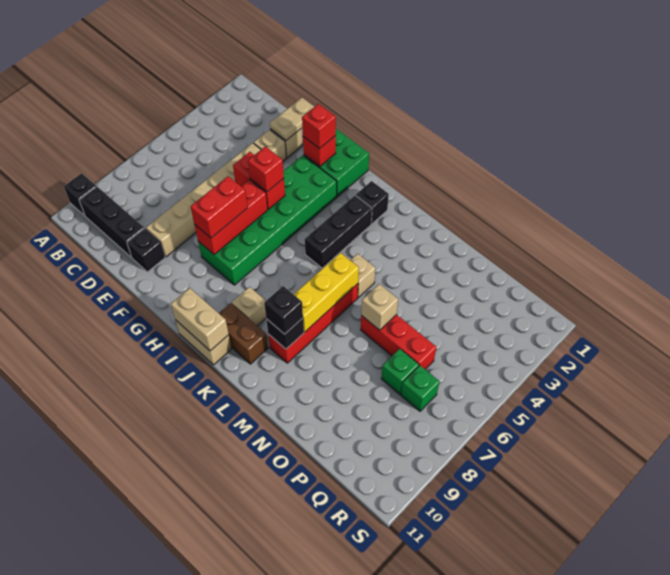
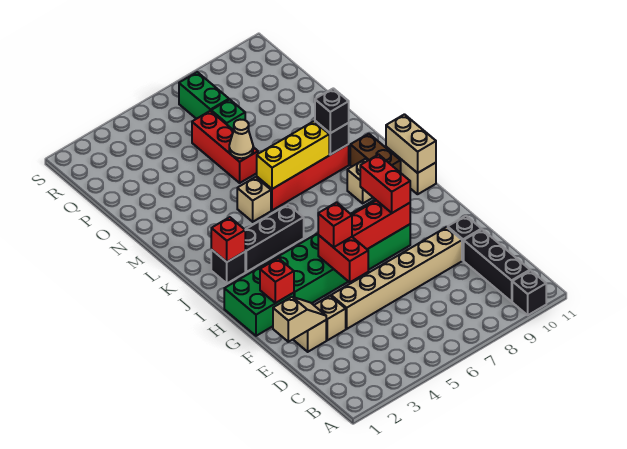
tan plate E1:E2 level 2 -> tan slope E1:E2 level 2 top 1
red brick G2 level 3 -> red brick J2 level 2
red brick G7:G8 level 3 -> red brick G8:H8 level 3
tan brick N6 level 2 -> tan cone N6 level 2
green brick Q7 level 1 -> green brick Q7:R7 level 1

